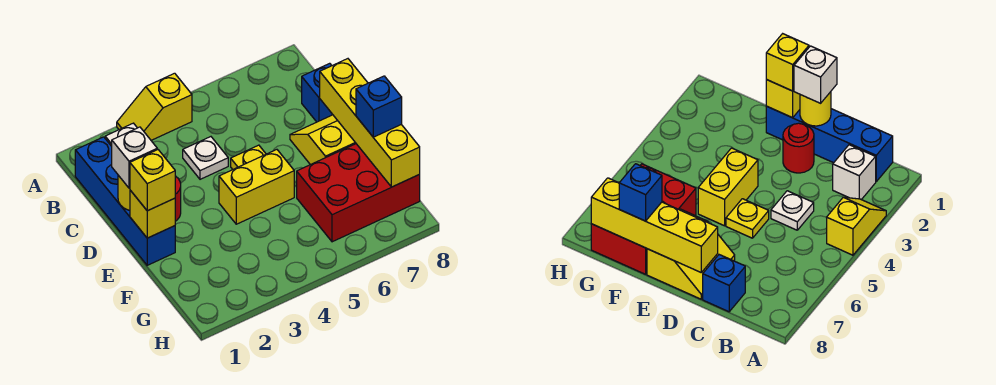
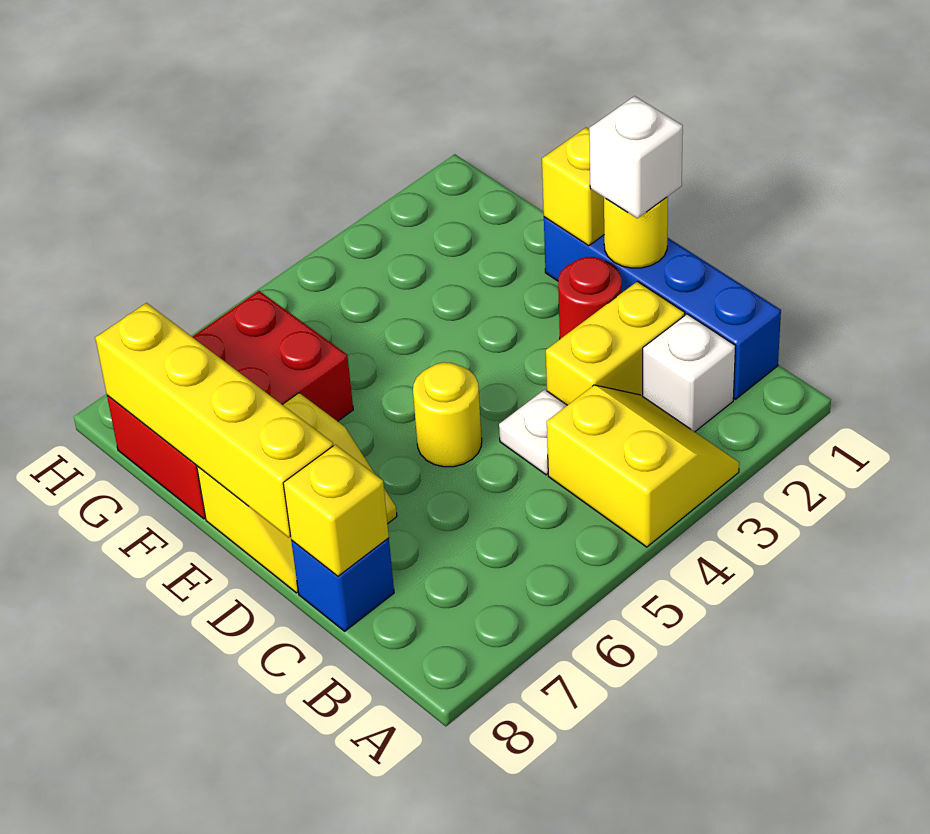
yellow slope A3:A4 level 1 top 4 -> yellow slope A3:B4 level 1 top 4
yellow plate D5 level 1 -> yellow round brick D5 level 1
yellow brick E1 level 3 -> yellow brick C8 level 2
yellow brick E4:E5 level 1 -> yellow brick C2:C3 level 1
blue brick F8 level 3 -> none

